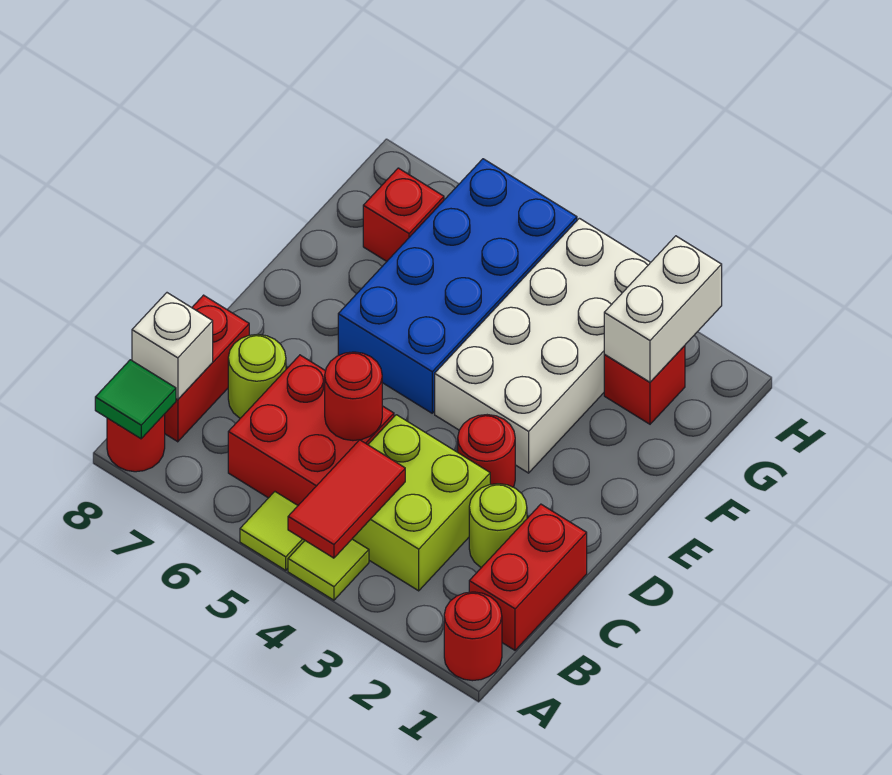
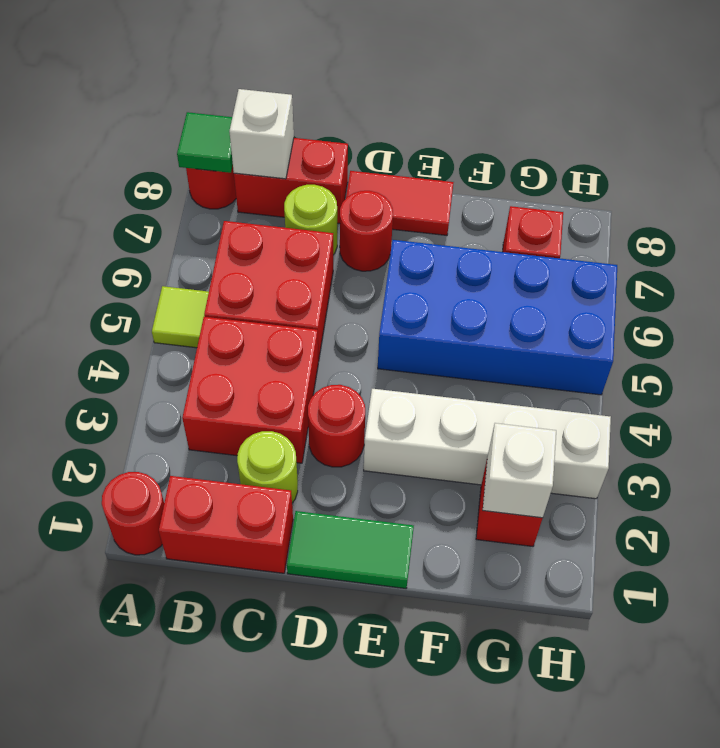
lime tile A4 level 1 -> none
red tile A4:B4 level 2 -> red tile D8:E8 level 1
lime brick B3:C4 level 1 -> red brick B3:C4 level 1
red round brick C5 level 2 -> red round brick D7 level 1
none -> green tile D1:E1 level 1
white brick E3:H4 level 1 -> white brick E3:H3 level 1
white brick G2:H2 level 2 -> white brick G2 level 2

